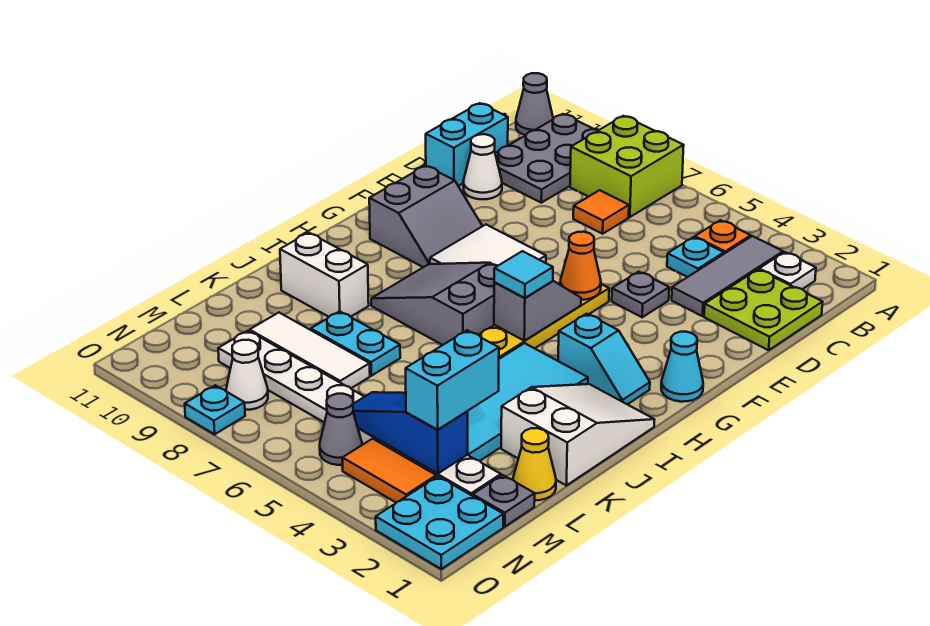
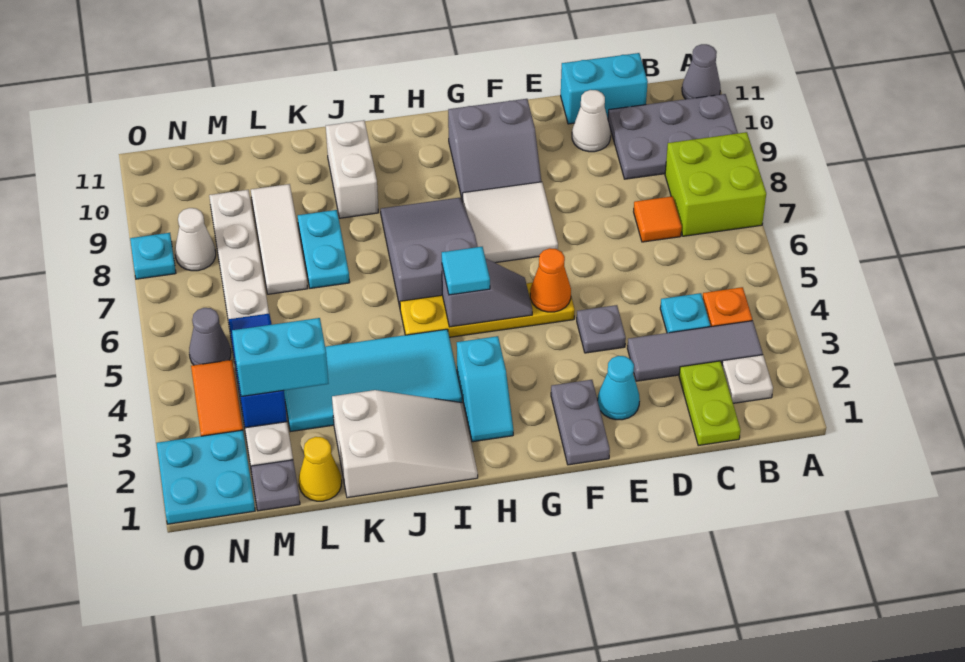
lime plate C1:D2 level 1 -> lime plate C1:C2 level 1
none -> grey plate F1:F2 level 1
cyan cone G1 level 1 -> cyan cone E2 level 1

